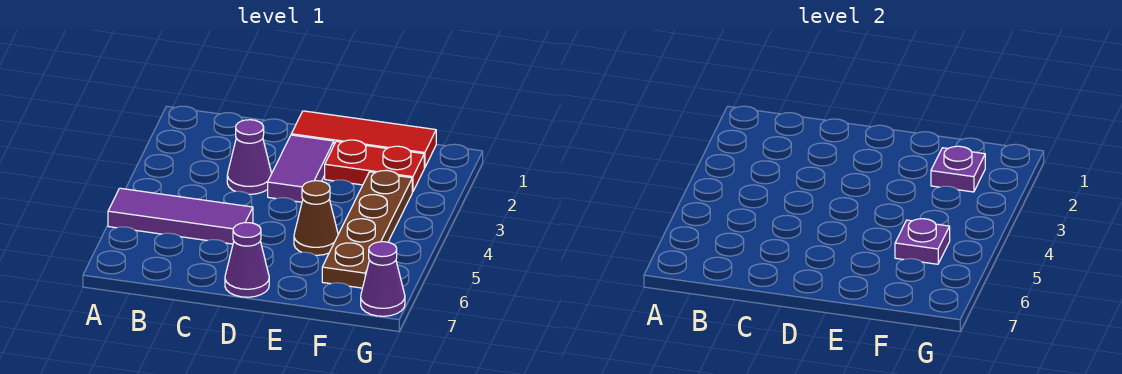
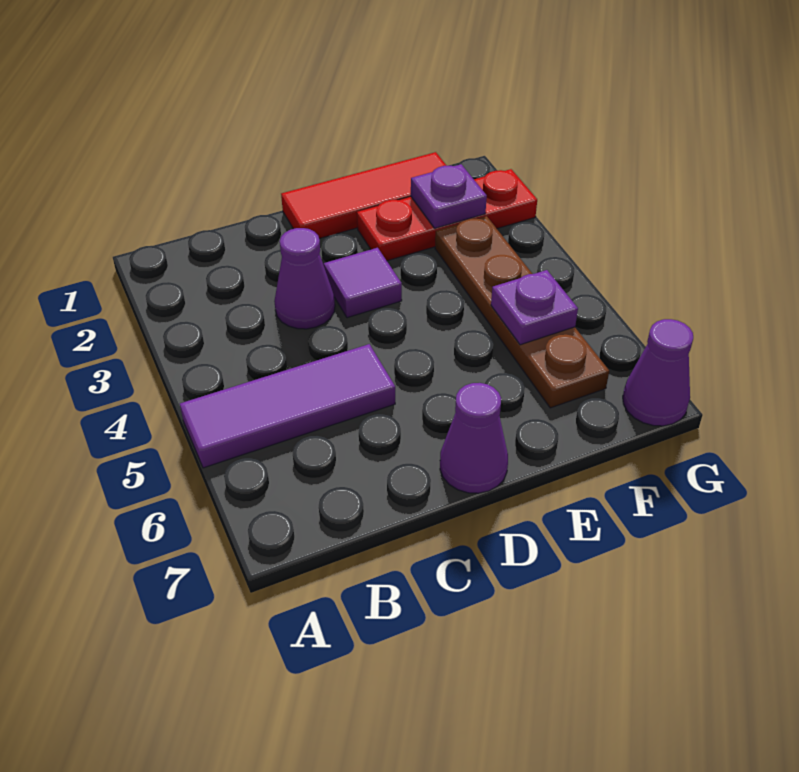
purple tile D2:D3 level 1 -> purple tile D3 level 1
red plate E2:F2 level 1 -> red plate E2:G2 level 1
brown cone E5 level 1 -> none

